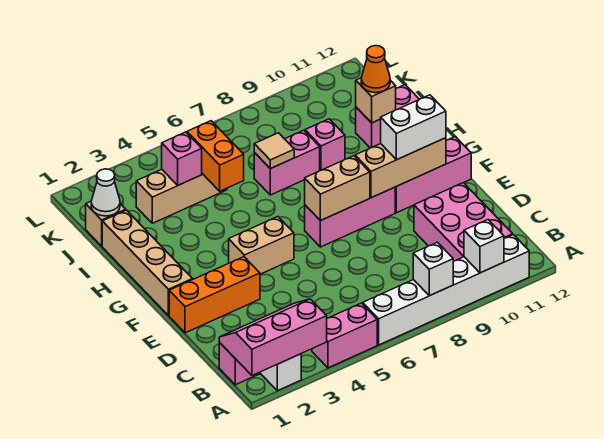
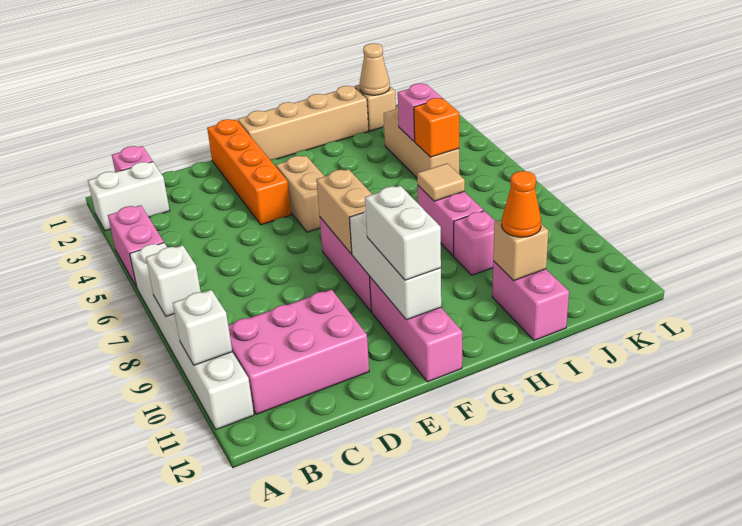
pink slope A1:B3 level 2 top A -> none
orange brick E1:E3 level 1 -> orange brick E1:E4 level 1
tan brick F9:F11 level 2 -> white brick F9:F11 level 2
orange brick I5:J5 level 2 -> orange brick J5 level 2
white cone J1 level 2 -> tan cone J1 level 2

